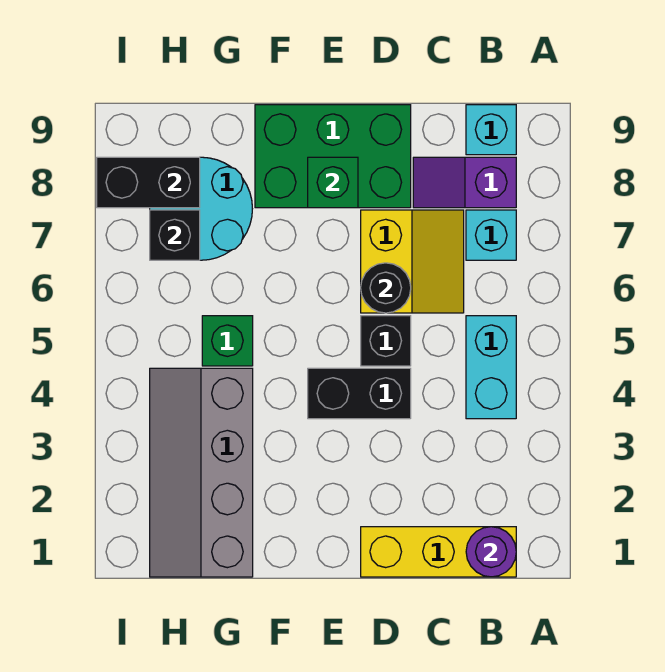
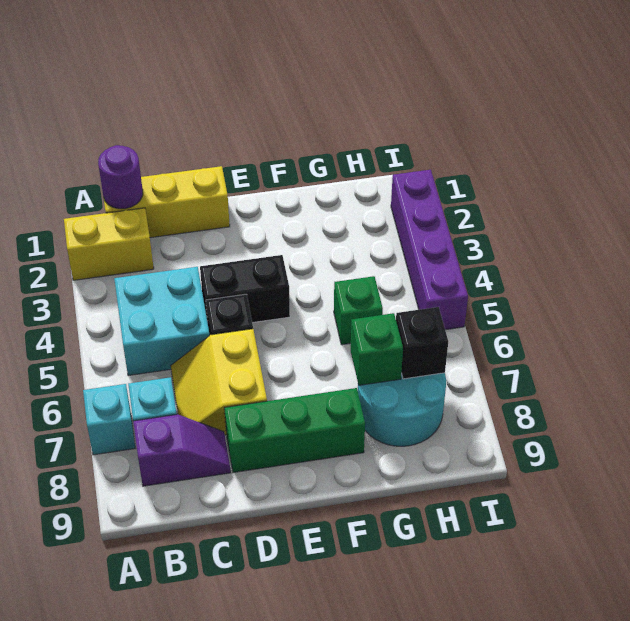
none -> yellow brick A2:B2 level 1
cyan brick B4:B5 level 1 -> cyan brick B4:C5 level 1
cyan brick B9 level 1 -> cyan brick A7 level 1
black round brick D6 level 2 -> none
green brick D8:F9 level 1 -> green brick D8:F8 level 1
green brick E8 level 2 -> green brick G7 level 2
grey slope G1:H4 level 1 top G -> none
black brick H8:I8 level 2 -> none
none -> purple brick I2:I5 level 1

